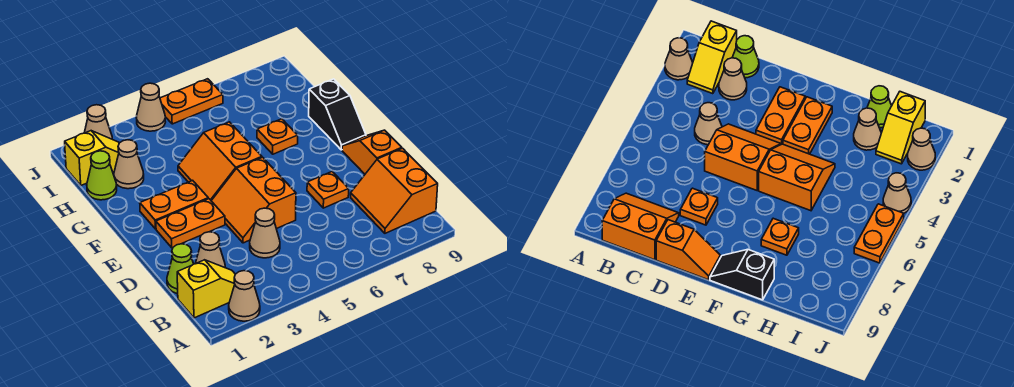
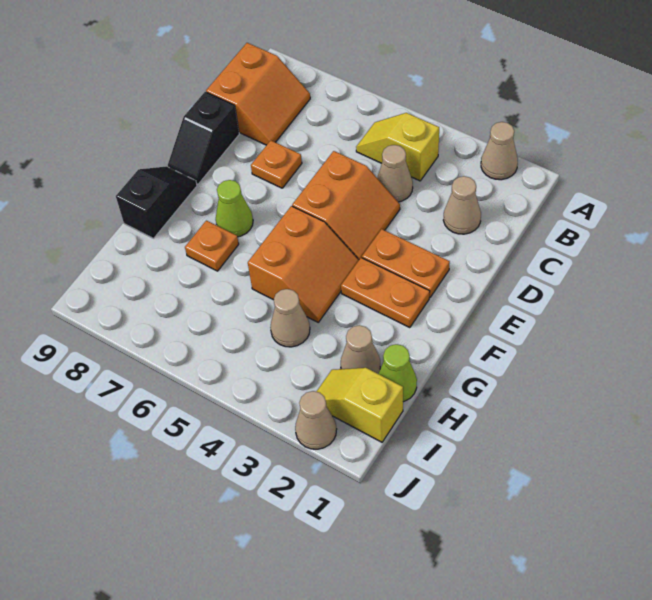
yellow slope B1:B2 level 1 top 1 -> yellow slope B4:B5 level 1 top 4
lime cone C1 level 1 -> lime cone F7 level 1
orange slope D9:E9 level 1 top D -> black slope D9:E9 level 1 top D
tan cone J4 level 1 -> tan cone H4 level 1
orange plate J5:J6 level 1 -> none

